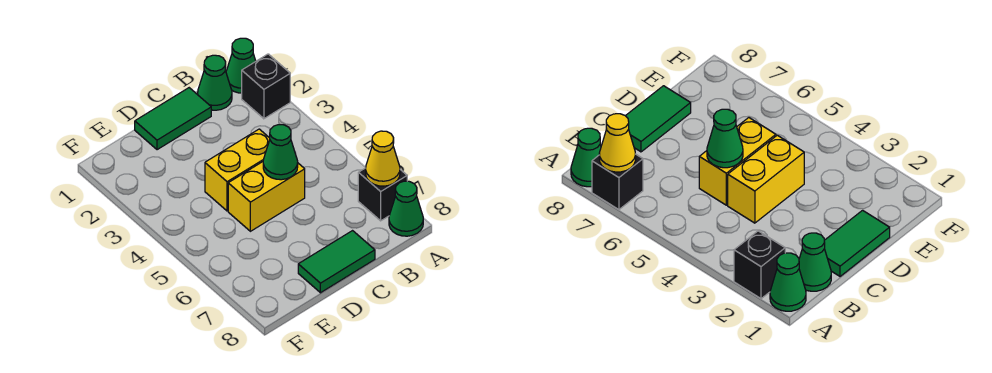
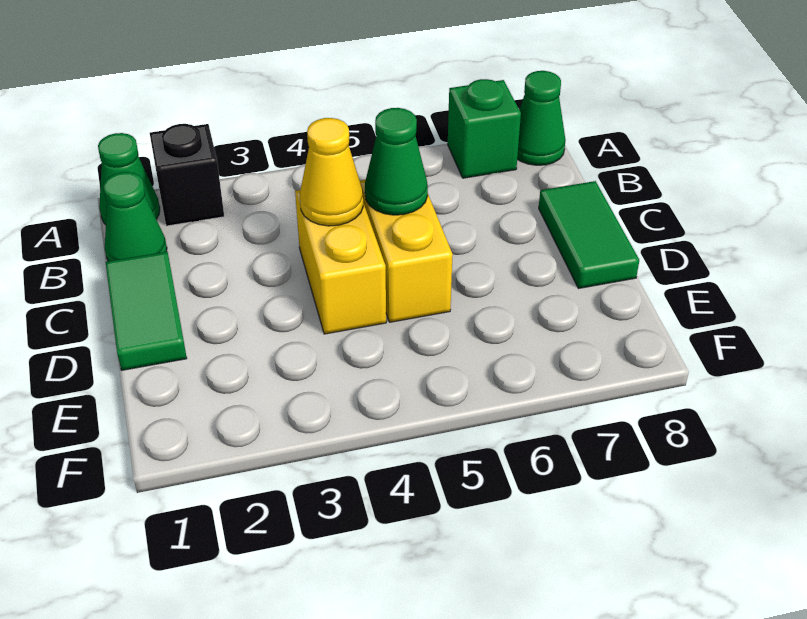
black brick A7 level 1 -> green brick A7 level 1
yellow cone A7 level 2 -> yellow cone C4 level 2

